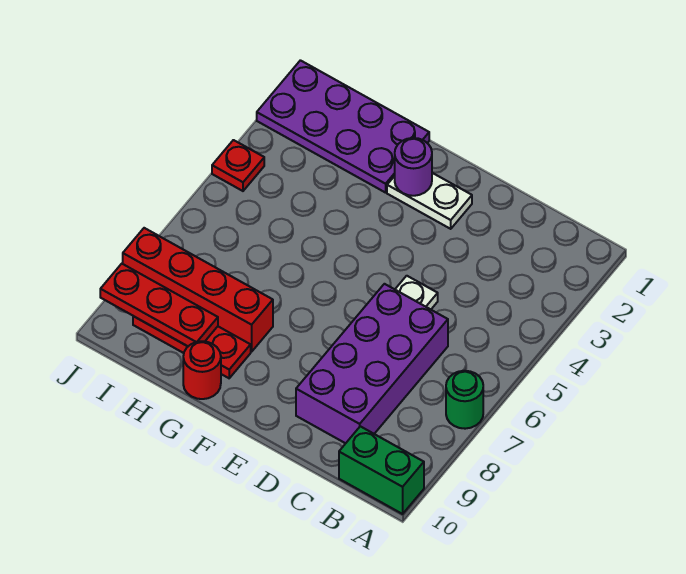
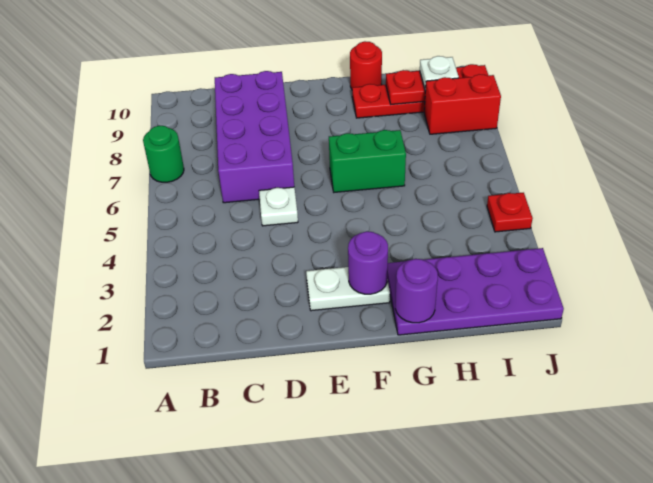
green brick A10:B10 level 1 -> green brick F6:G6 level 1
none -> purple round brick G1 level 2
red brick G8:J8 level 1 -> red brick I8:J8 level 1
none -> white plate I9 level 3

